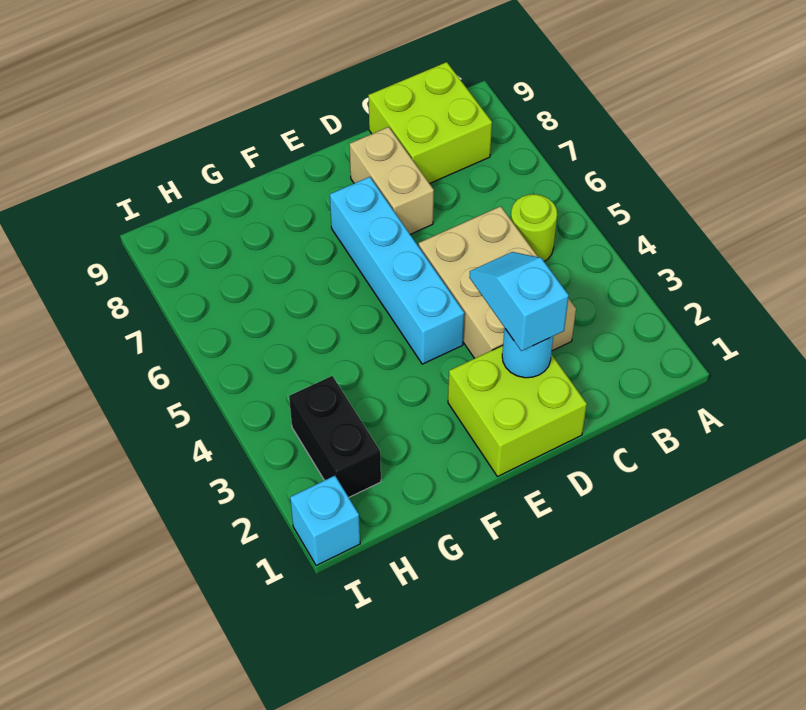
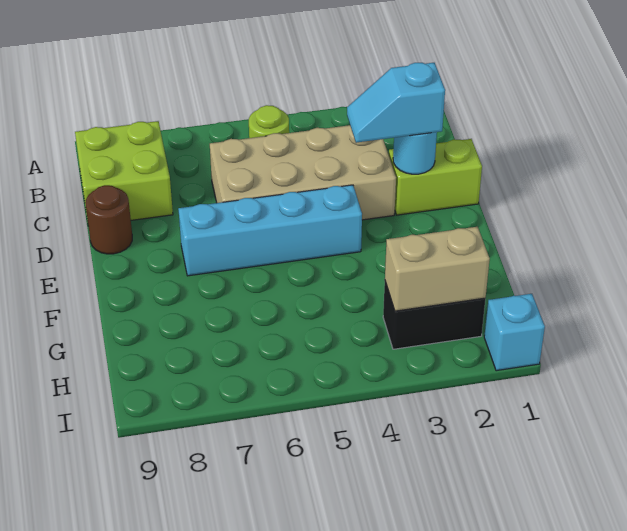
tan brick C3:D5 level 1 -> tan brick C3:D6 level 1
lime brick D1:E2 level 1 -> lime brick D1:D2 level 1
tan brick D7:D8 level 1 -> tan brick H2:H3 level 2
none -> brown round brick D9 level 1

